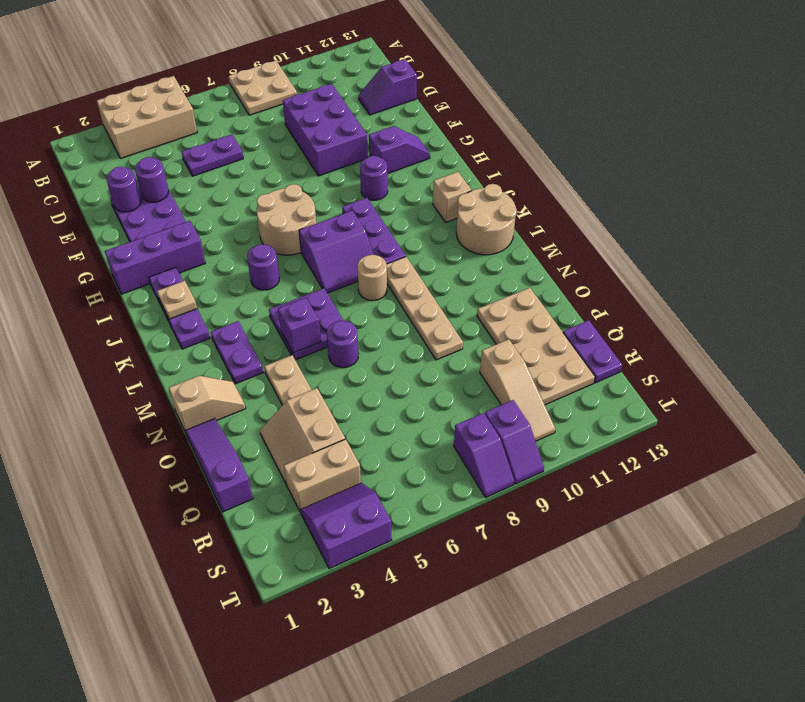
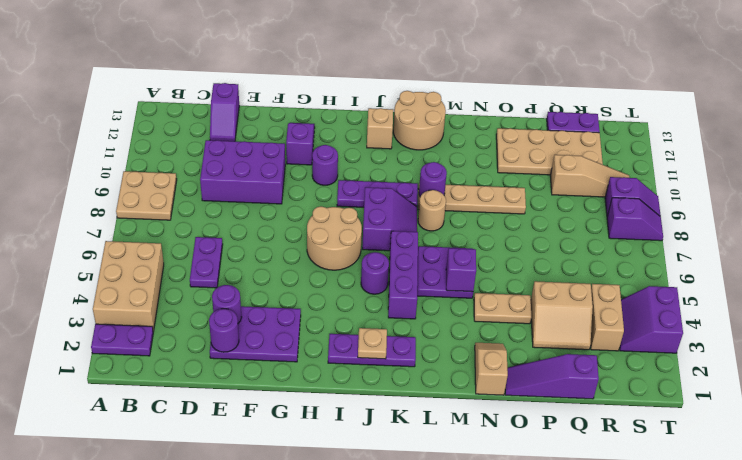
purple brick H1:H3 level 1 -> purple brick K4:K6 level 1
purple plate L3:M3 level 1 -> purple plate A2:B2 level 1
purple round brick N6 level 1 -> purple round brick L9 level 2

